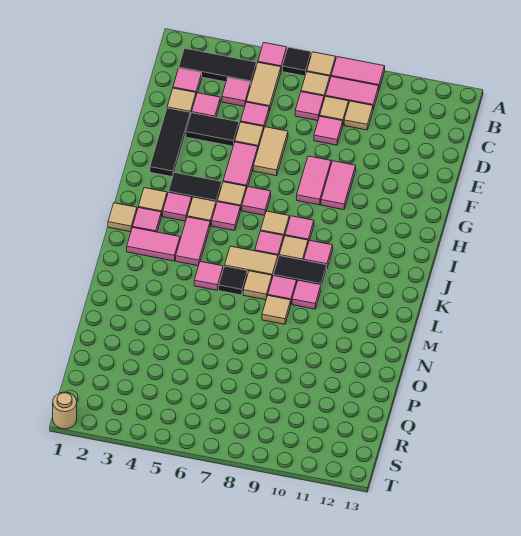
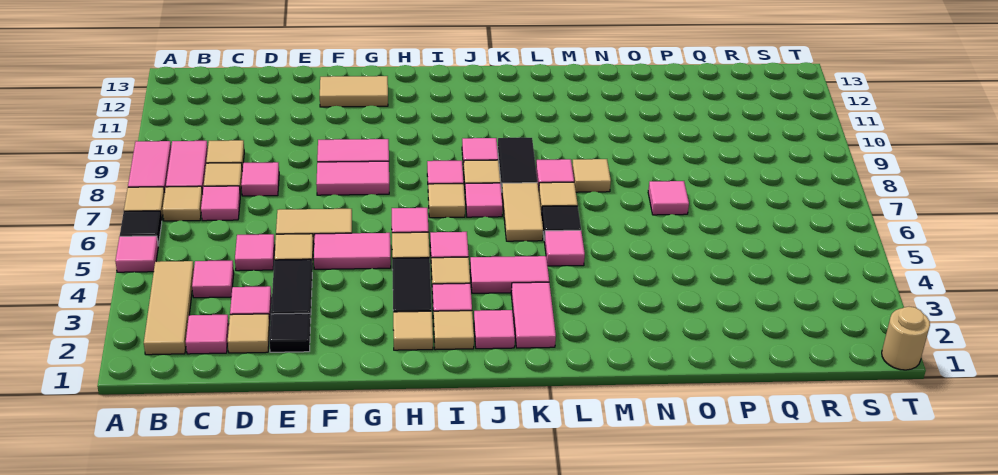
black tile B2:B4 level 1 -> tan tile B2:B4 level 1
tan tile B5:C5 level 1 -> tan tile F12:G12 level 1
black tile E2:G2 level 1 -> black tile E2 level 1
tan tile J1 level 1 -> tan tile H2 level 1
pink tile L9 level 1 -> pink tile O7 level 1

